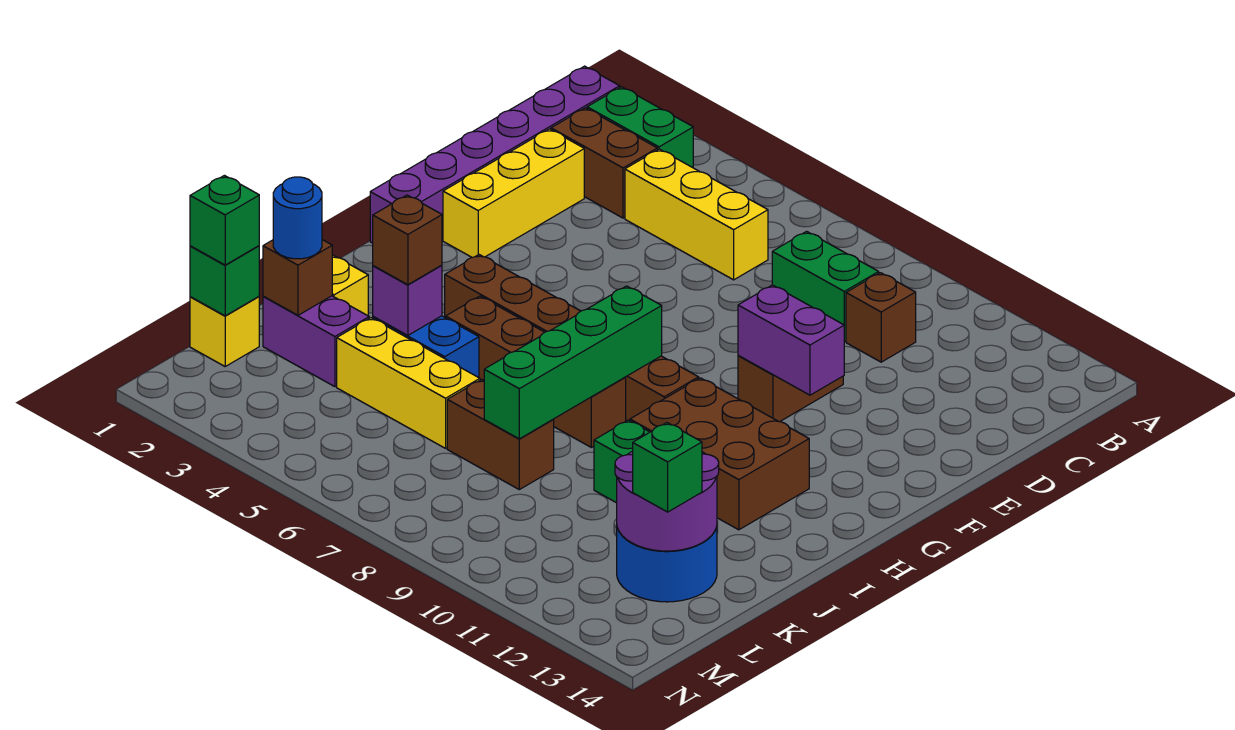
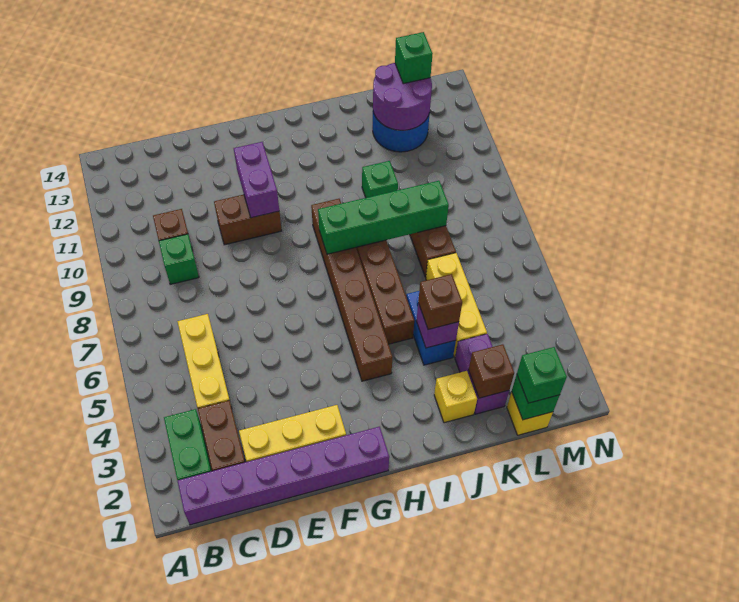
green brick C8:C9 level 1 -> green brick C9 level 1
brown brick H10:I12 level 1 -> none
blue round brick K2 level 3 -> none

